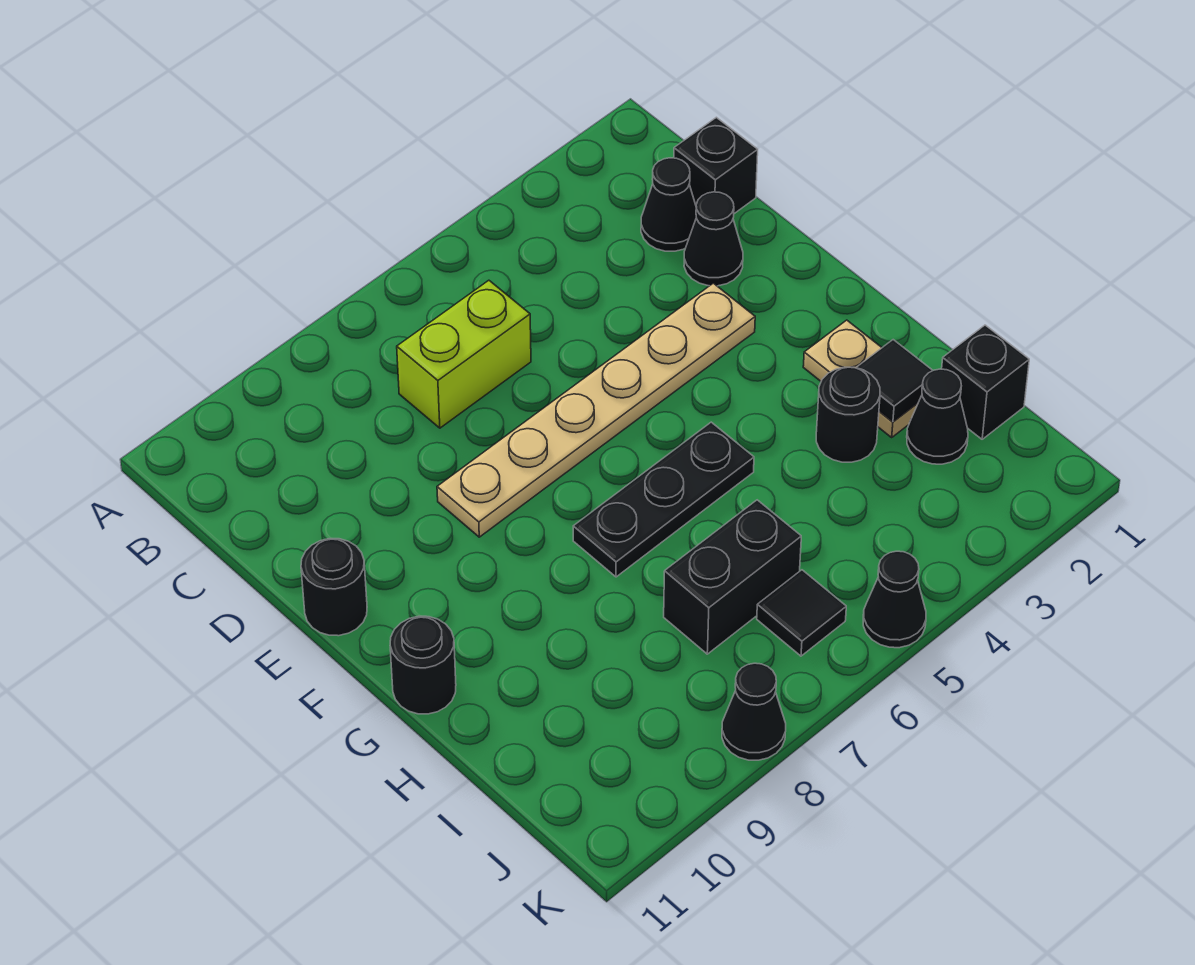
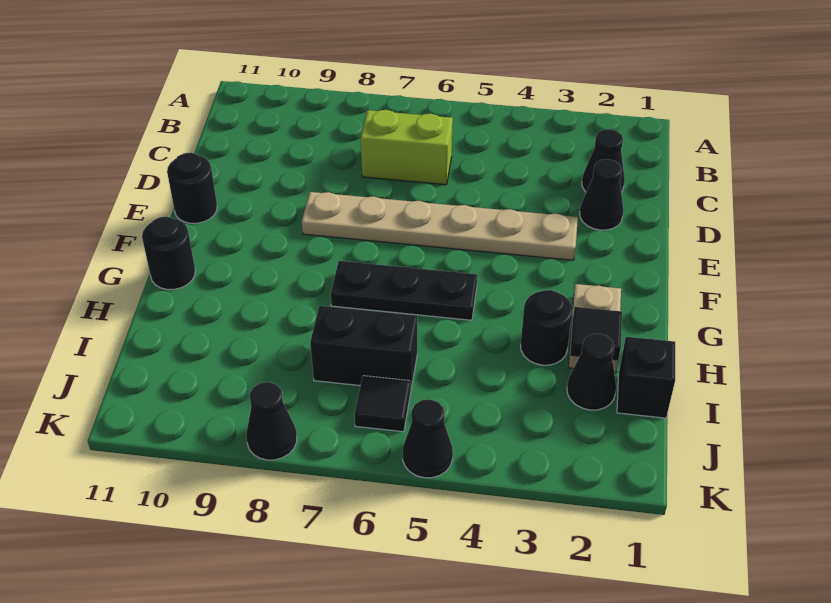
black brick C1 level 1 -> none

